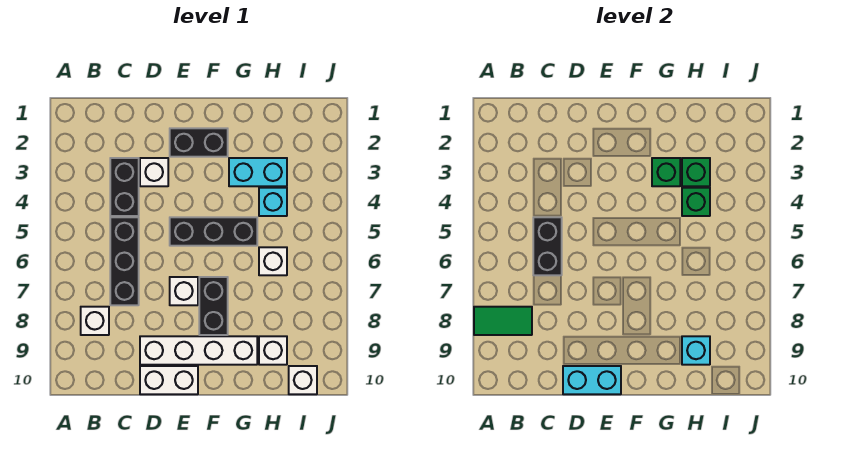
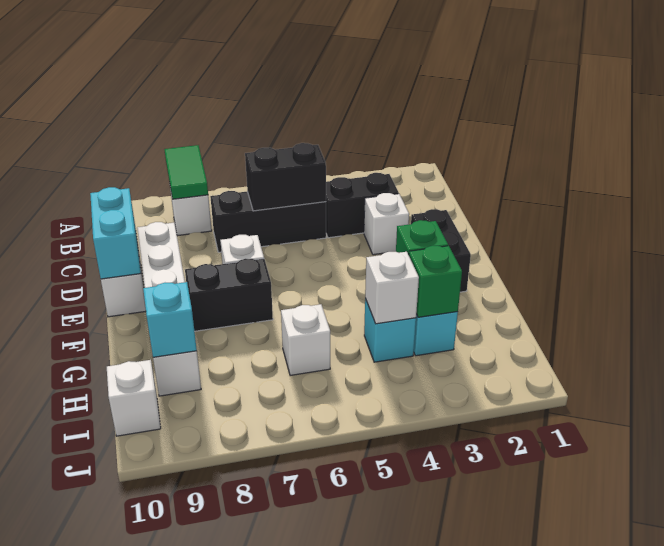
black brick E5:G5 level 1 -> none
green brick H4 level 2 -> white brick H4 level 2

